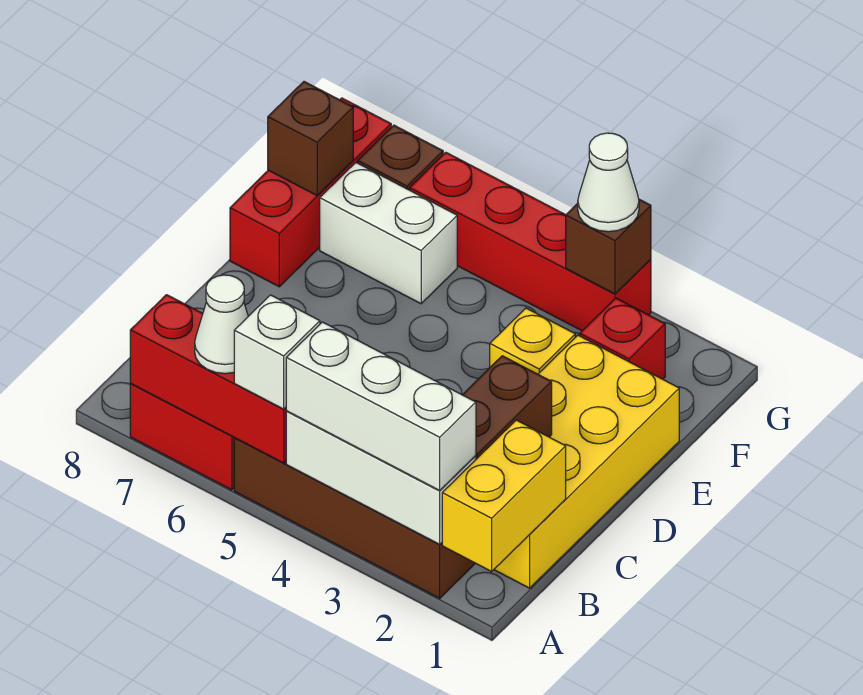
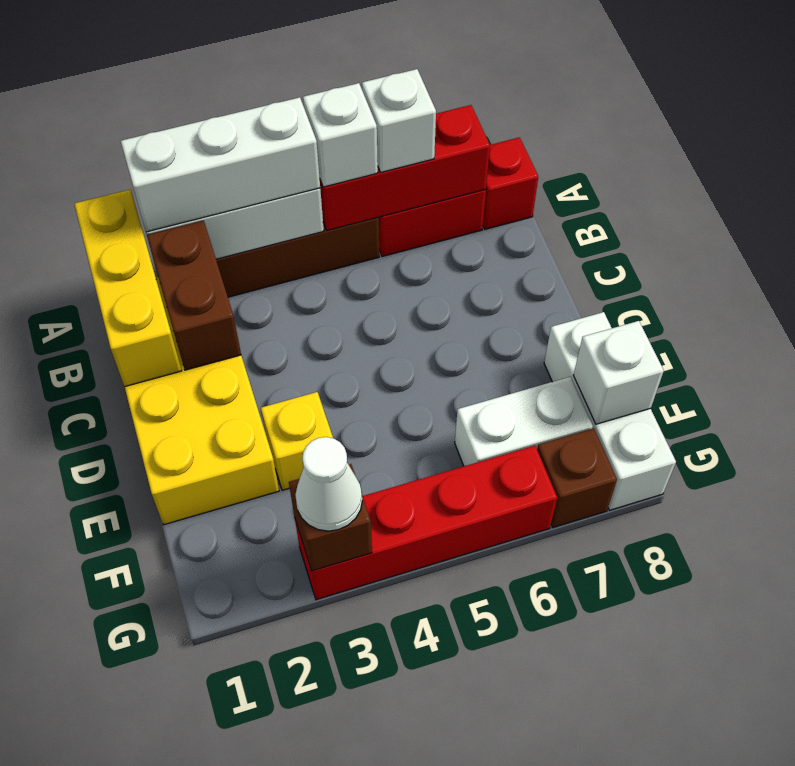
yellow brick A1:B1 level 2 -> yellow brick A1:C1 level 2
white cone A6 level 3 -> white brick A6 level 3
red brick E8:G8 level 1 -> white brick E8:G8 level 1
red brick F2 level 1 -> red brick A8 level 1
brown brick F8 level 2 -> white brick F8 level 2

